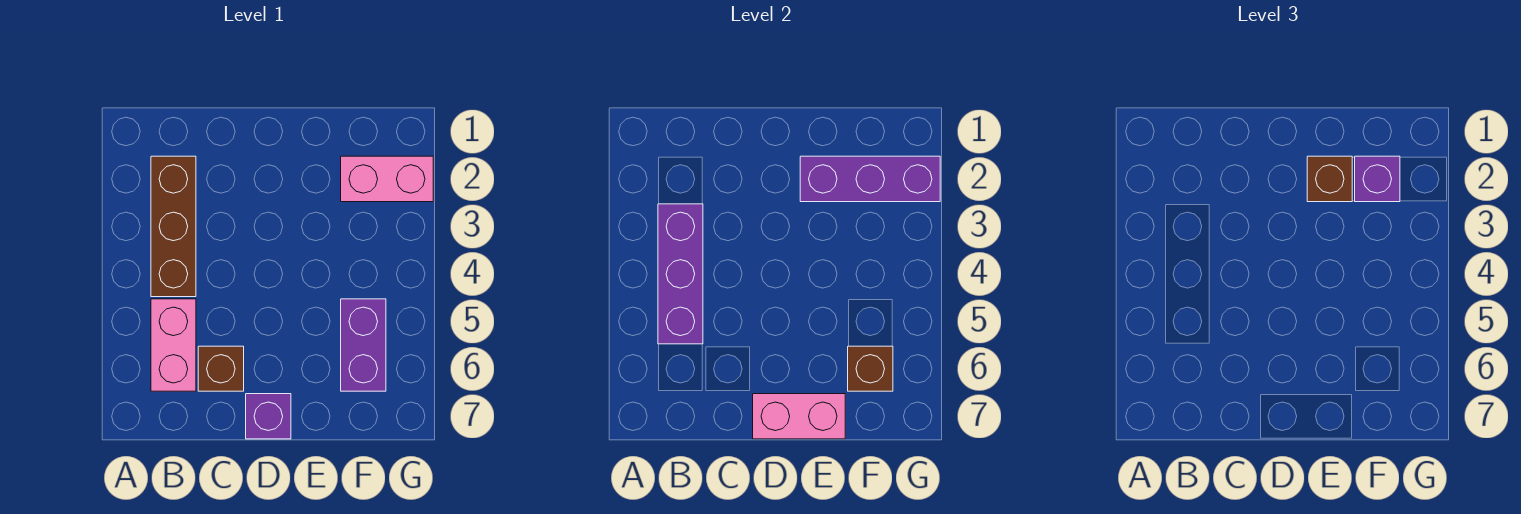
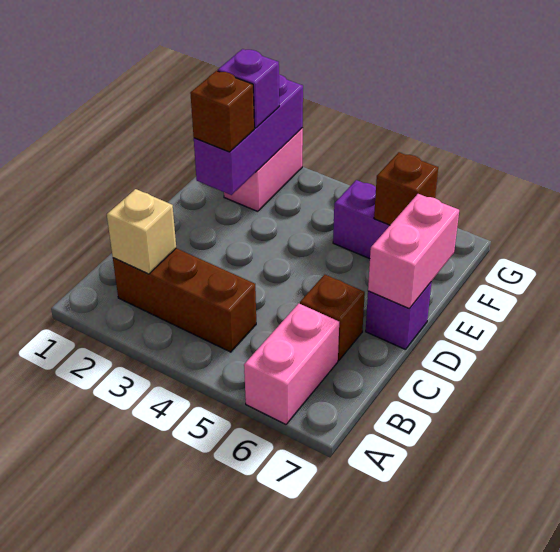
none -> tan brick B2 level 2
purple brick B3:B5 level 2 -> none
pink brick B5:B6 level 1 -> pink brick A6:B6 level 1

